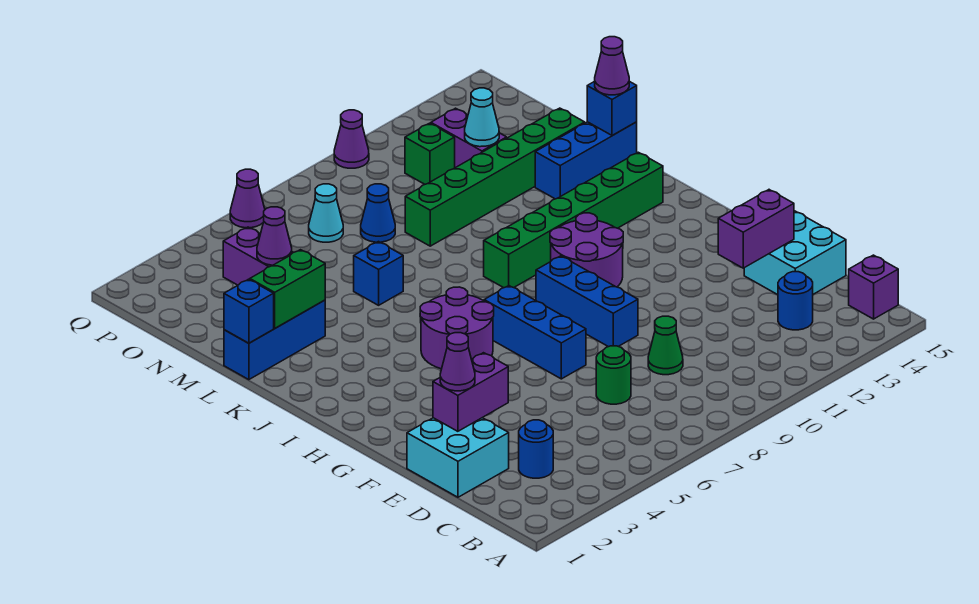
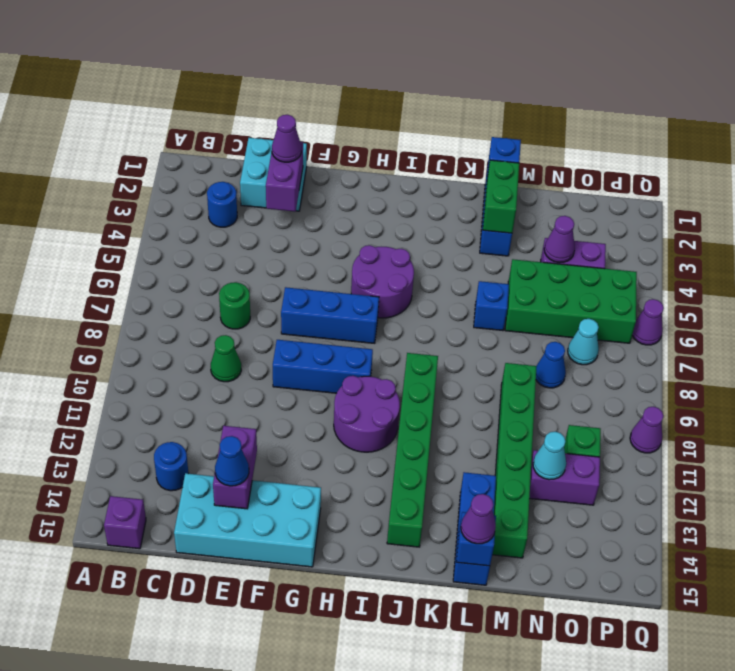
cyan brick D14:E15 level 1 -> cyan brick D14:G15 level 1
none -> blue cone E14 level 3
none -> green brick M5:P6 level 1

